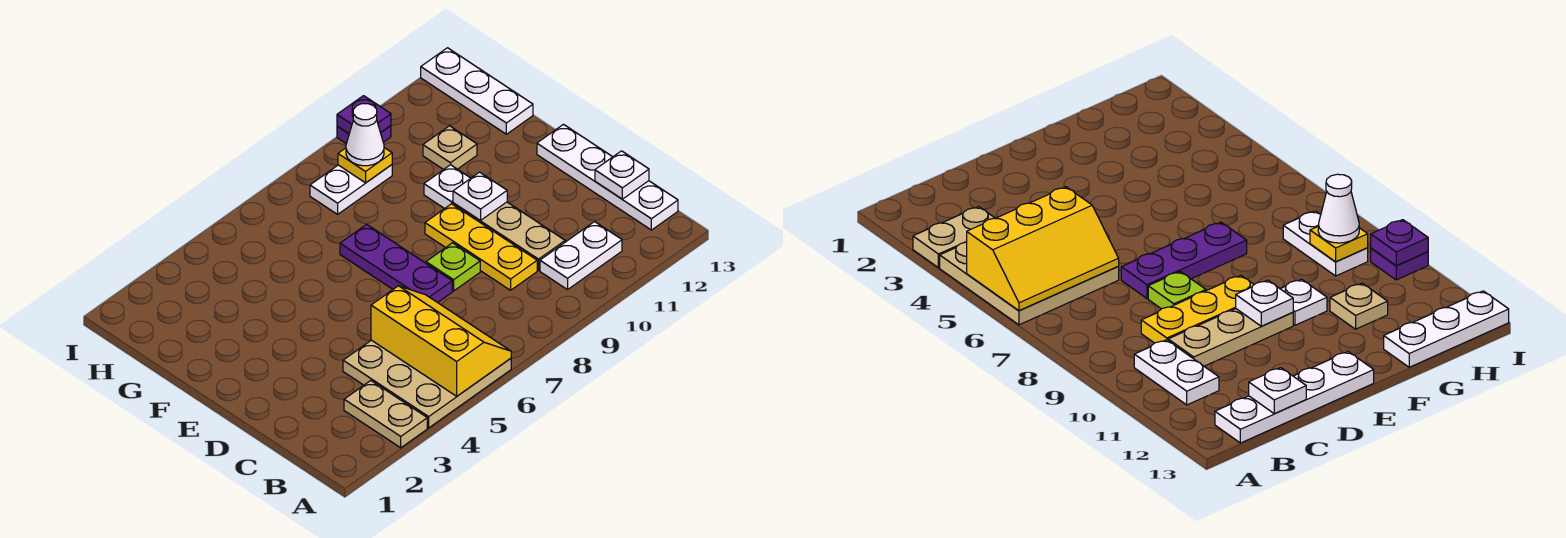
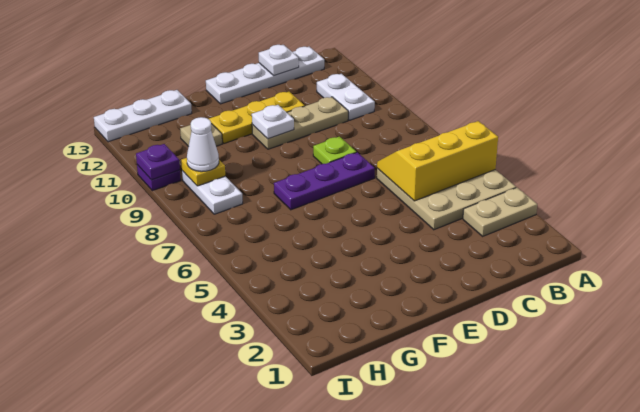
yellow plate C9:E9 level 1 -> yellow plate D11:F11 level 1
white plate F10 level 1 -> none

